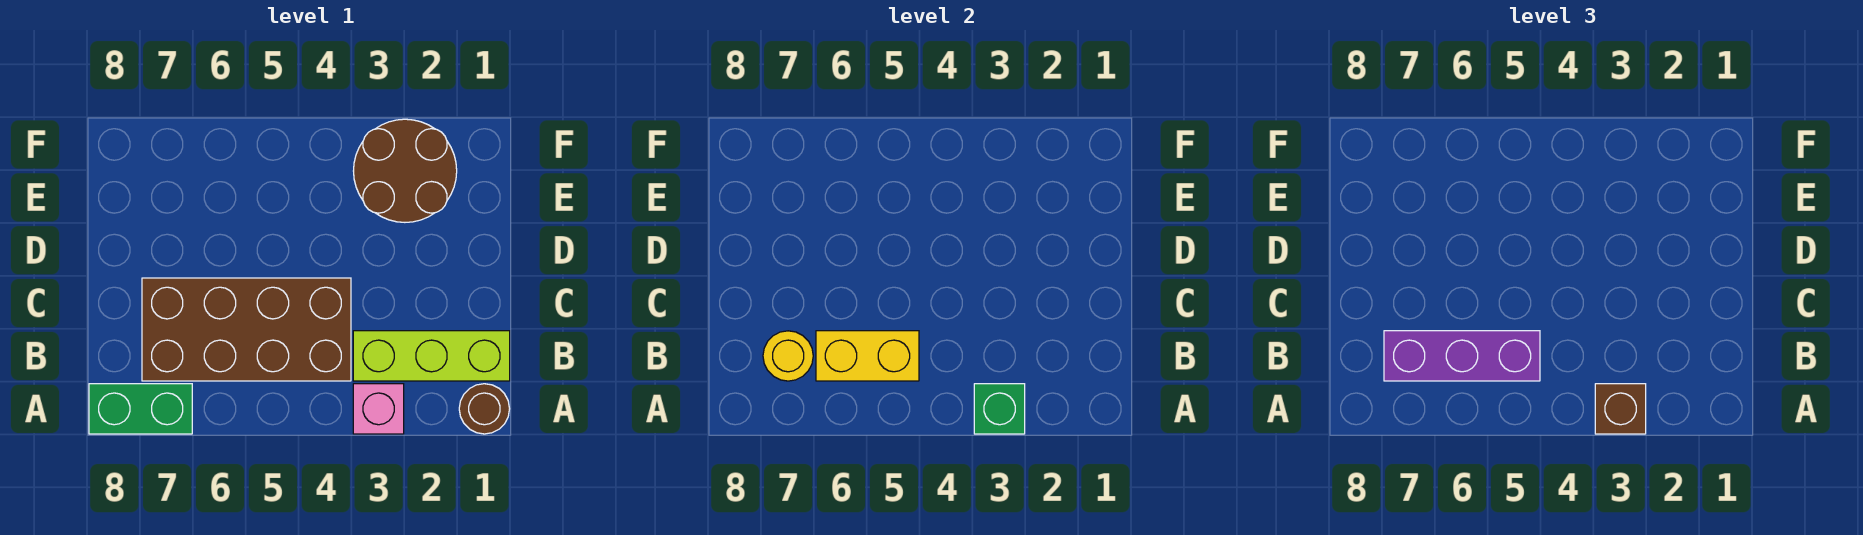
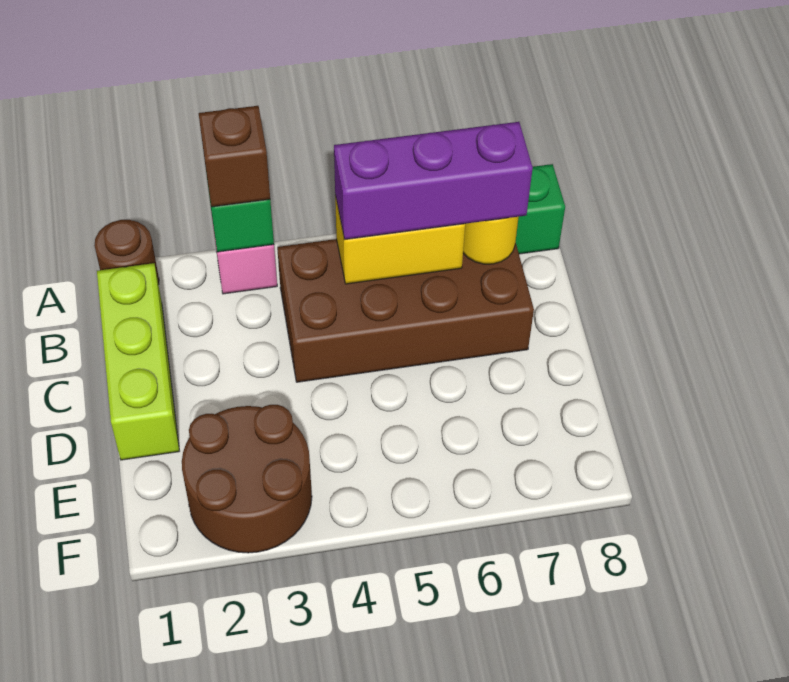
lime brick B1:B3 level 1 -> lime brick B1:D1 level 1

